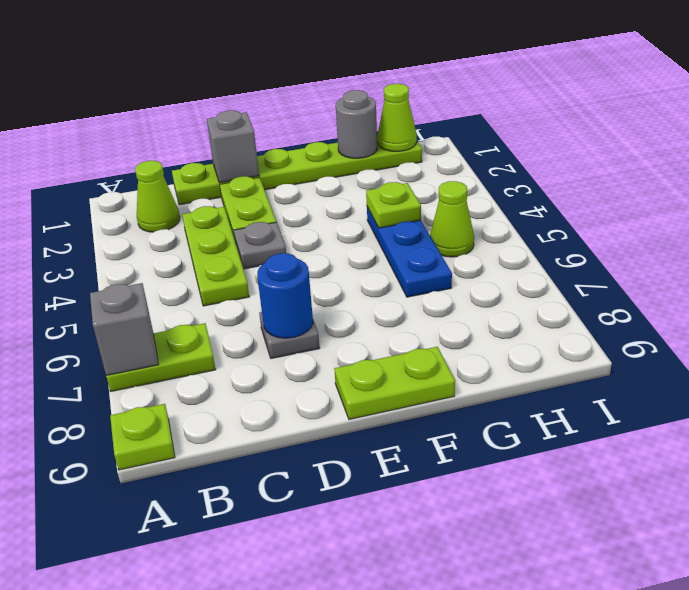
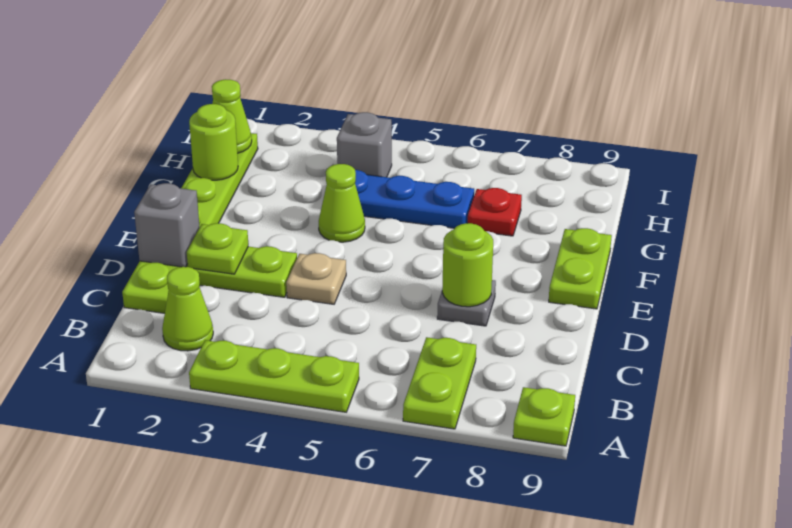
grey brick A7 level 2 -> grey brick H4 level 1
lime plate C3:C5 level 1 -> lime plate A3:A5 level 1
grey plate D4 level 1 -> tan plate D4 level 1
blue round brick D7 level 2 -> lime round brick D7 level 2
grey round brick G1 level 2 -> lime round brick G1 level 2
lime plate G4 level 2 -> lime plate D2 level 2
none -> red plate G7 level 1
lime cone H5 level 1 -> lime cone F4 level 1

